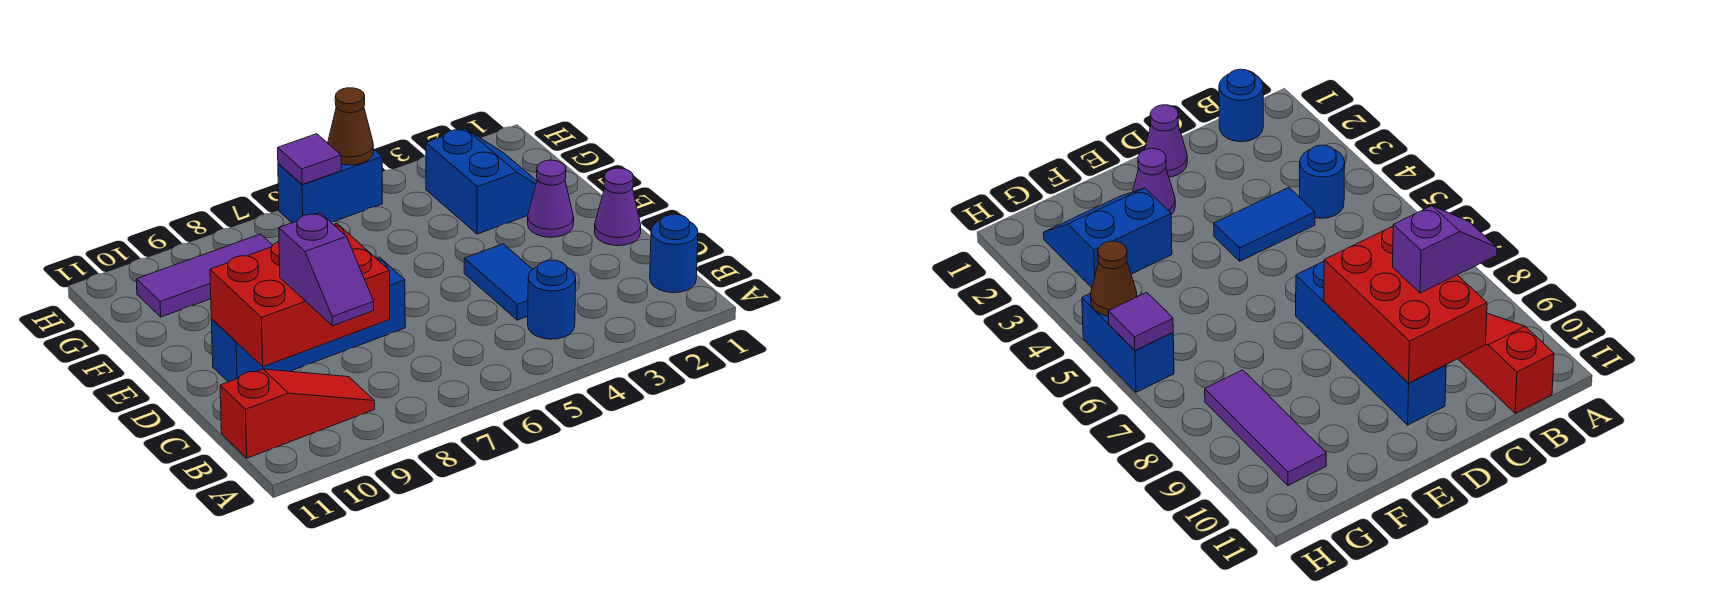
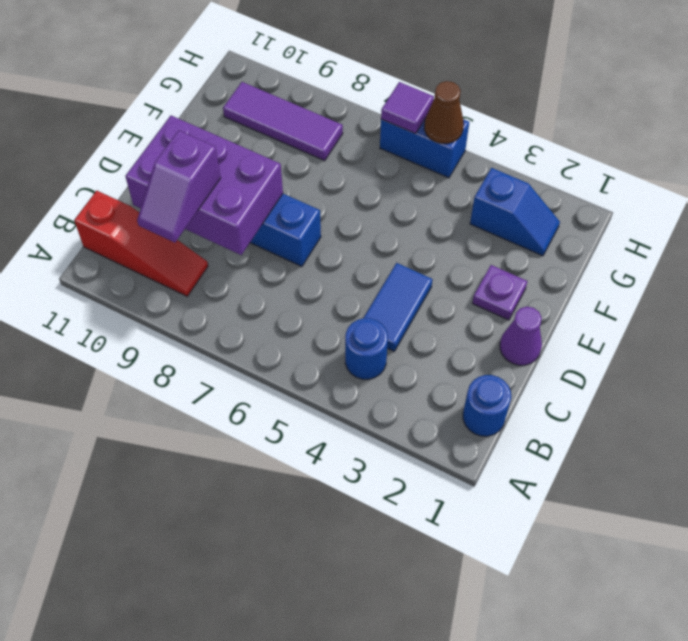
red brick C8:D10 level 2 -> purple brick C8:D10 level 2
purple cone E2 level 1 -> purple plate E2 level 1
blue slope F2:G3 level 1 top 3 -> blue slope G2:G3 level 1 top 3

